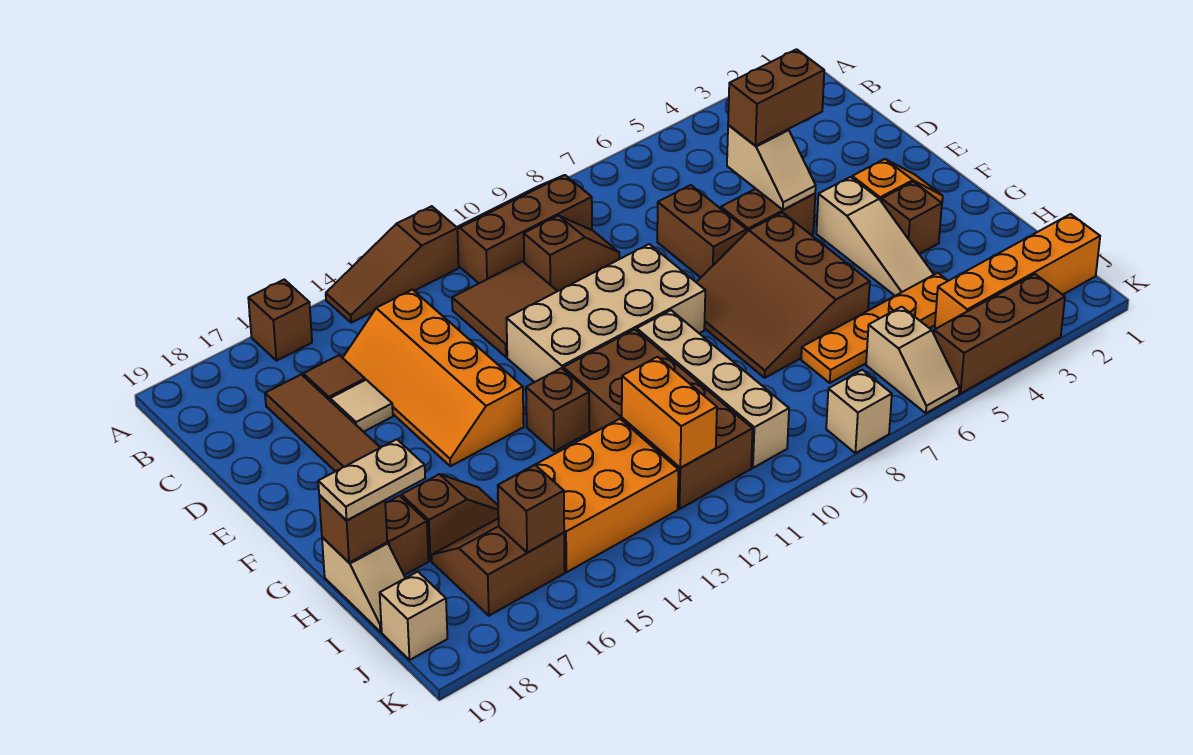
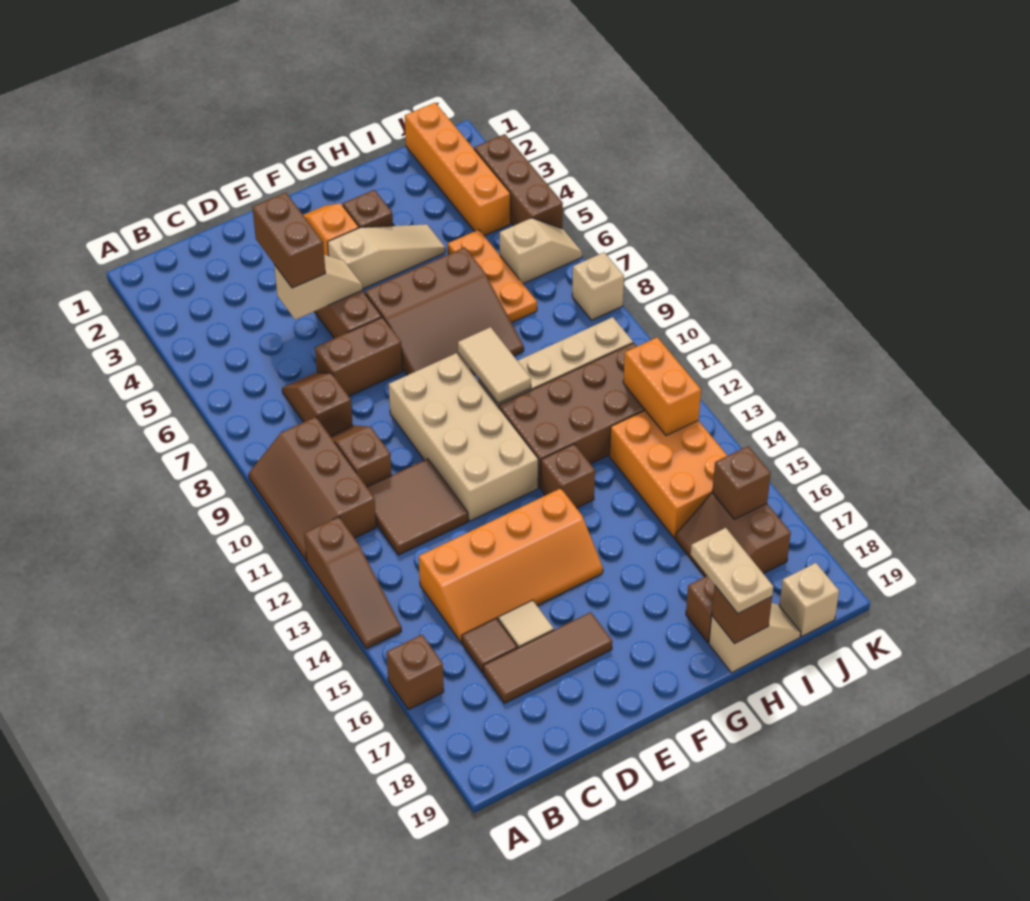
none -> tan tile G9:G10 level 2
brown slope H16:H17 level 1 top 17 -> brown slope C7:C8 level 1 top 8
orange plate I4:I7 level 1 -> orange plate I5:I7 level 1
orange brick I12:J12 level 2 -> orange brick J12:J13 level 2

